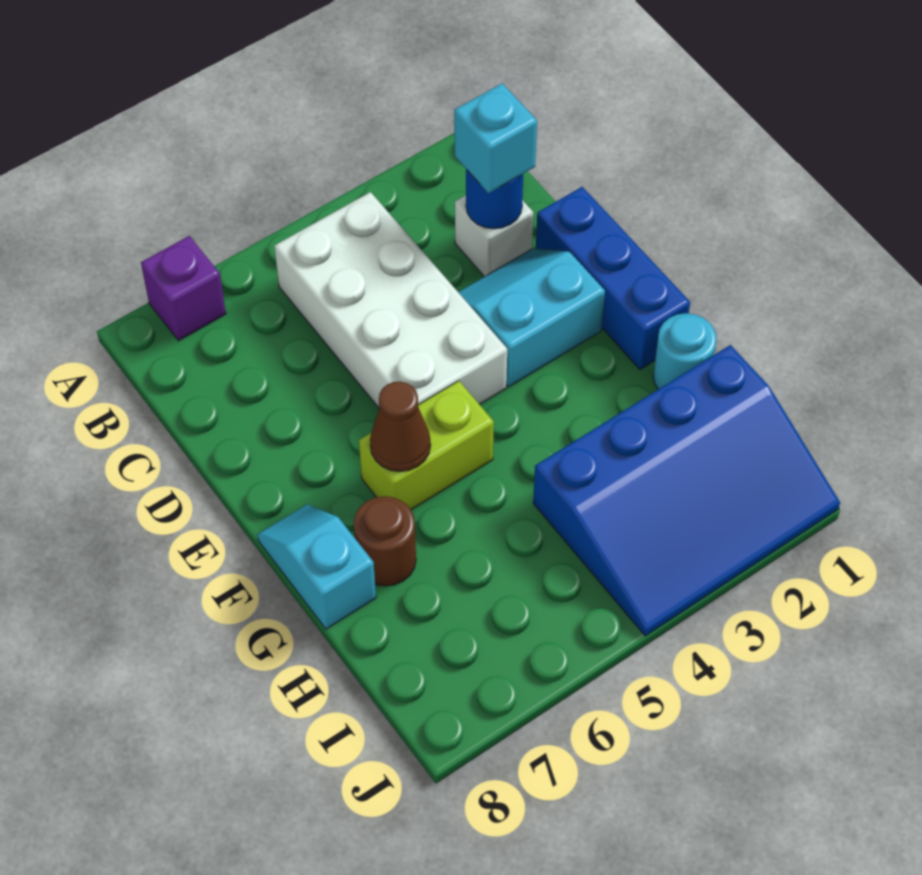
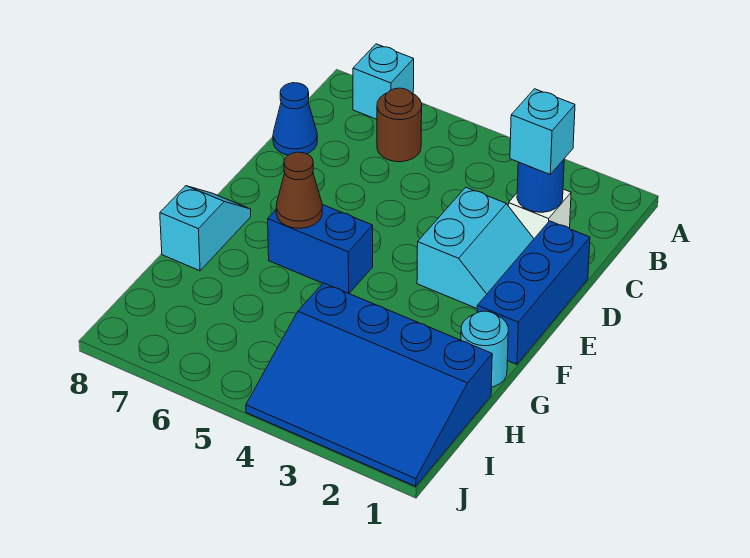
purple brick A7 level 1 -> cyan brick A7 level 1
white brick B4:E5 level 1 -> none
none -> blue cone C8 level 1
cyan slope D2:E3 level 1 top E -> cyan slope D2:E3 level 1 top 3
lime brick F5:F6 level 1 -> blue brick F5:F6 level 1
brown round brick G7 level 1 -> brown round brick B6 level 1

